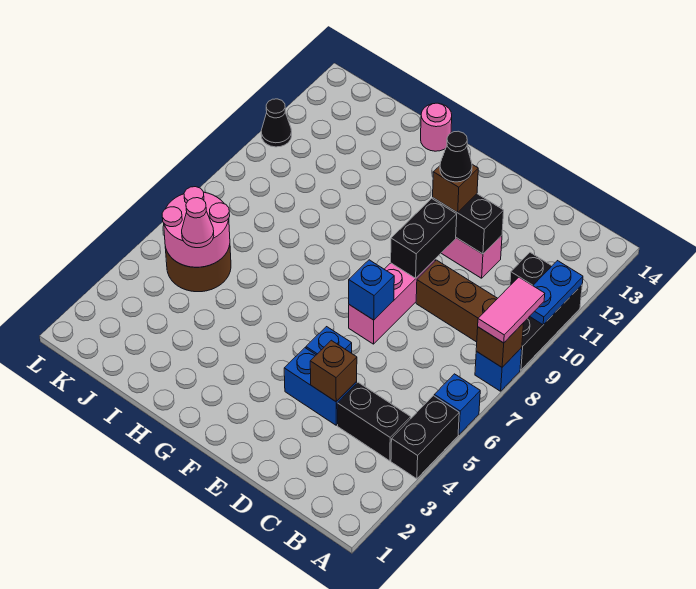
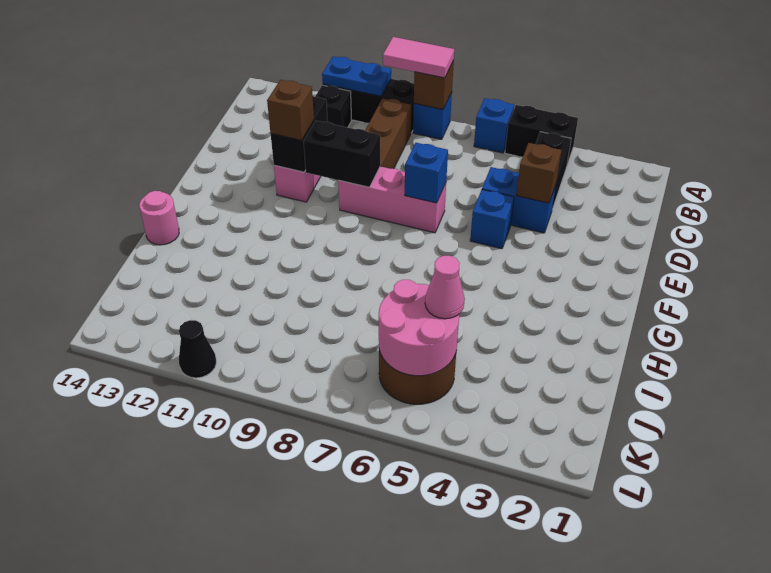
blue brick D4:E4 level 1 -> blue brick D4:D5 level 1
black cone E11 level 4 -> none

